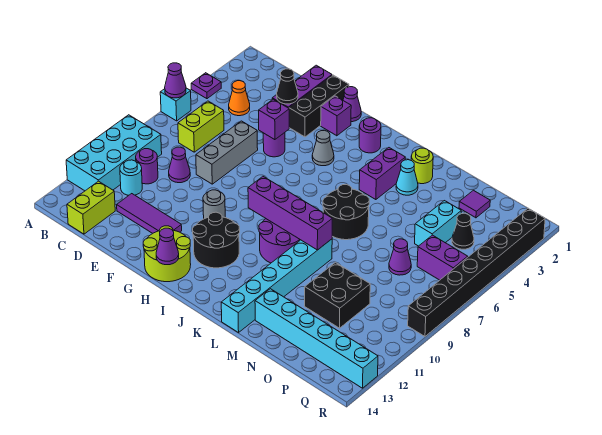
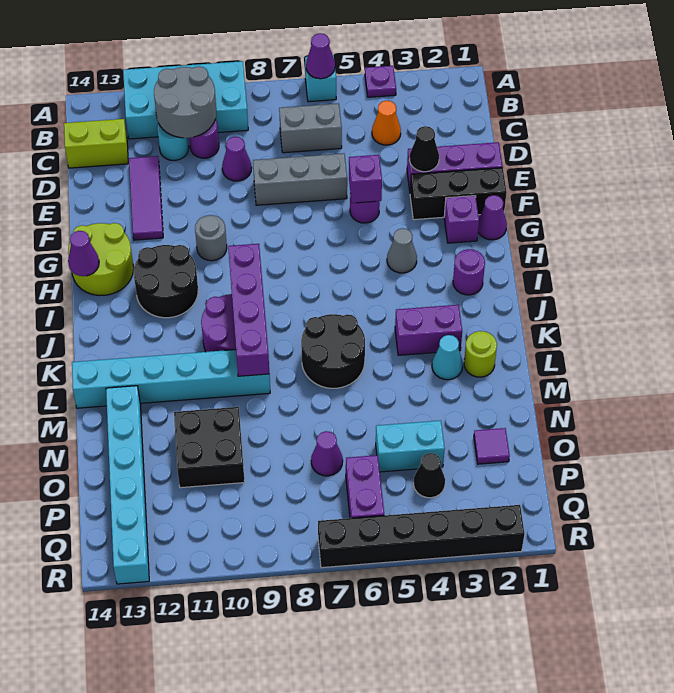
none -> grey round brick B10:C11 level 2
lime brick C6:C7 level 1 -> grey brick C6:C7 level 1
black brick R2:R9 level 1 -> black brick R2:R7 level 1

